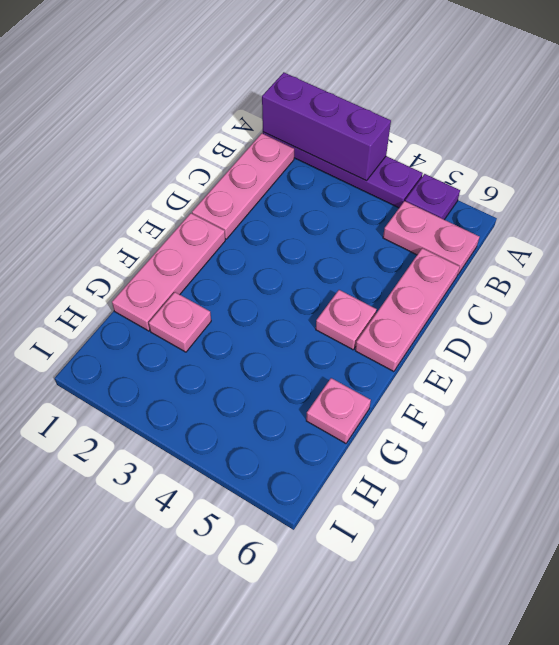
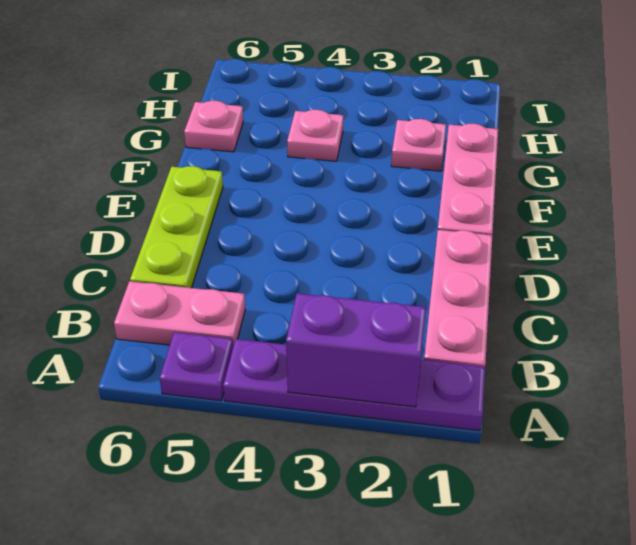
purple brick A1:A3 level 2 -> purple brick A2:A3 level 2
pink plate C6:E6 level 1 -> lime plate C6:E6 level 1
pink plate E5 level 1 -> pink plate G4 level 1

